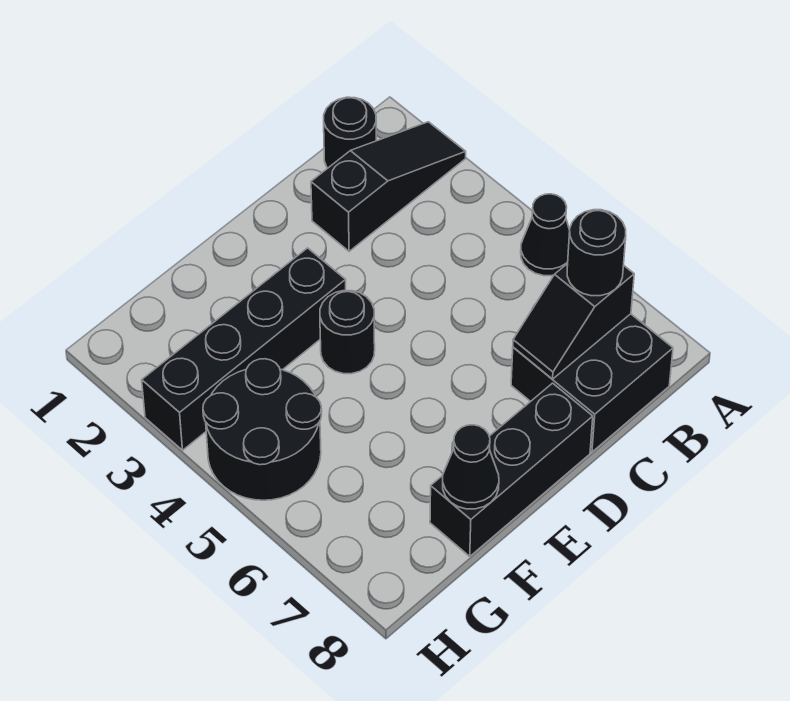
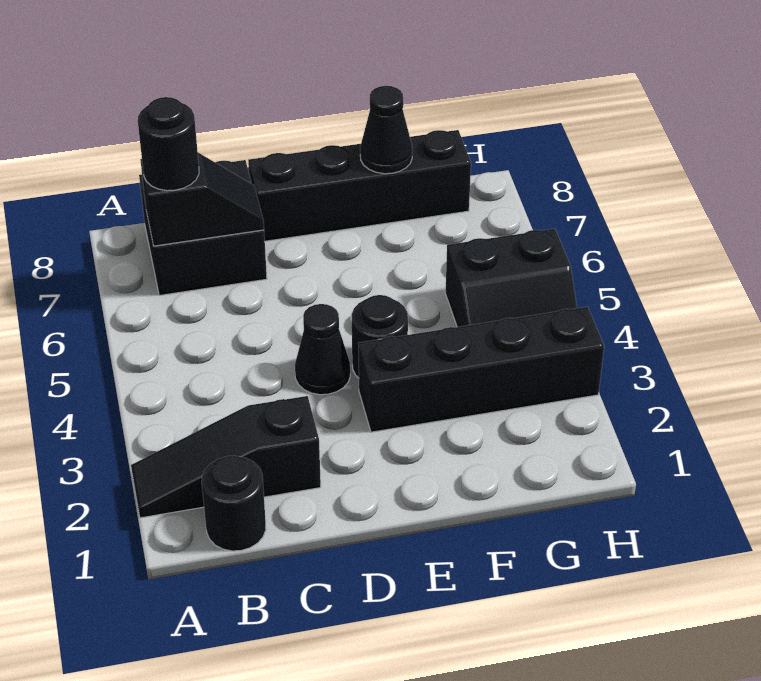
black cone A5 level 1 -> black cone D4 level 1
black brick D8:F8 level 1 -> black brick D8:G8 level 1
black round brick G4:H5 level 1 -> black slope G4:H5 level 1 top 5

